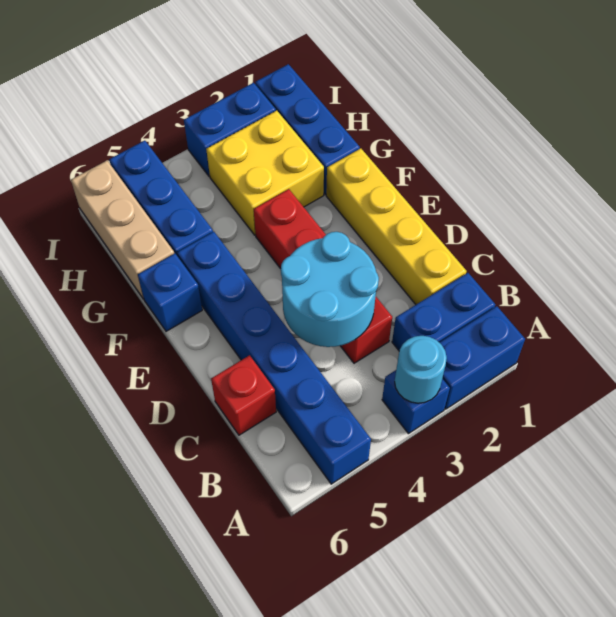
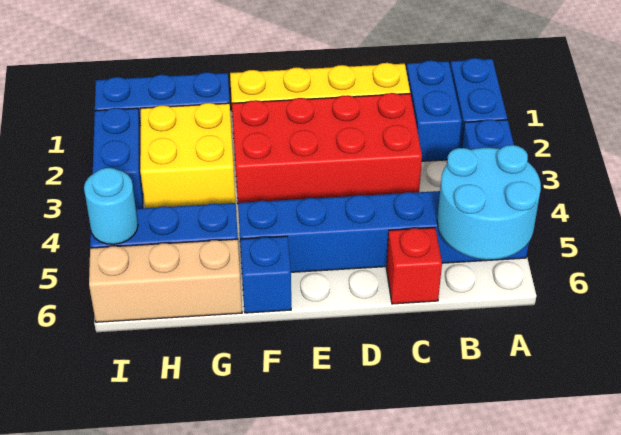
cyan round brick A3 level 2 -> cyan round brick I5 level 2
red brick C3:F3 level 1 -> red brick C2:F3 level 1
cyan round brick C3:D4 level 2 -> cyan round brick A5:B6 level 2

